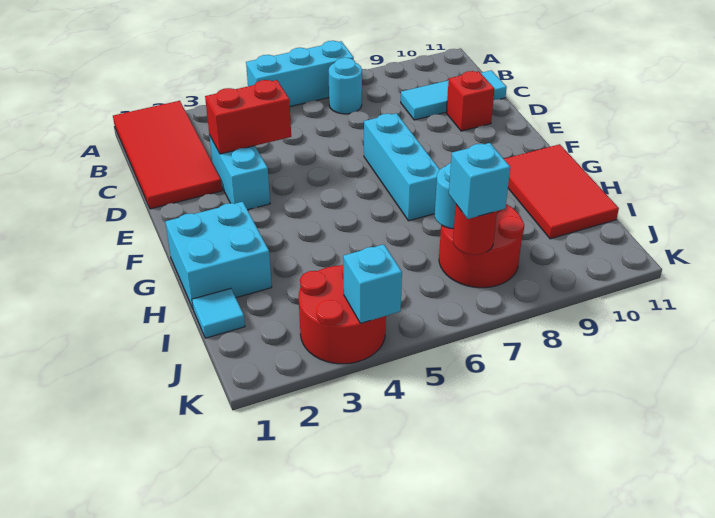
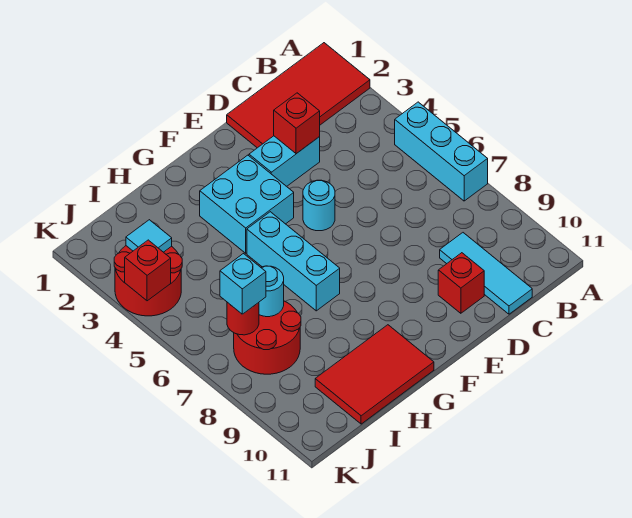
cyan round brick B7 level 1 -> cyan round brick E5 level 1
red brick D3:D4 level 2 -> red brick D3 level 2
cyan brick E7:G7 level 1 -> cyan brick G5:G7 level 1
cyan brick G1:H2 level 1 -> cyan brick F3:G4 level 1
cyan tile I1 level 1 -> cyan tile J3 level 2
cyan brick K4 level 2 -> red brick K4 level 2

